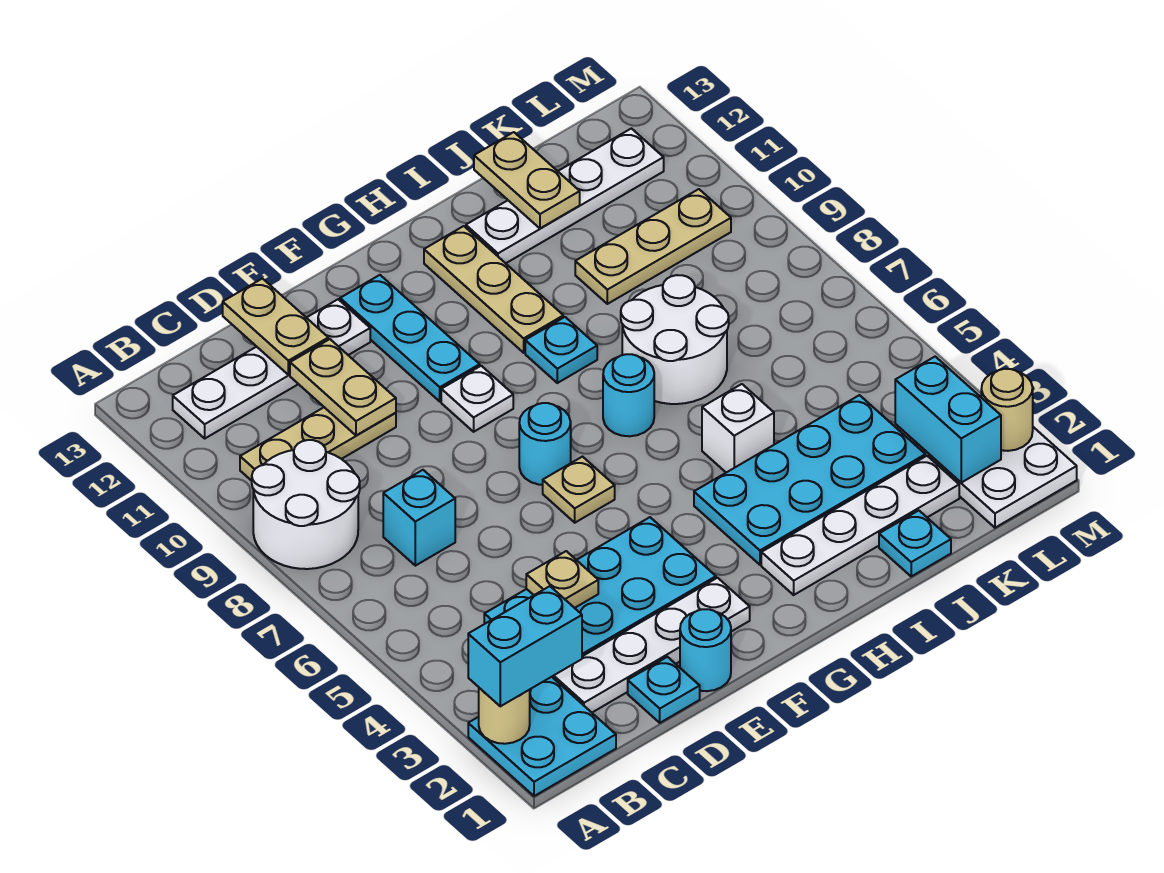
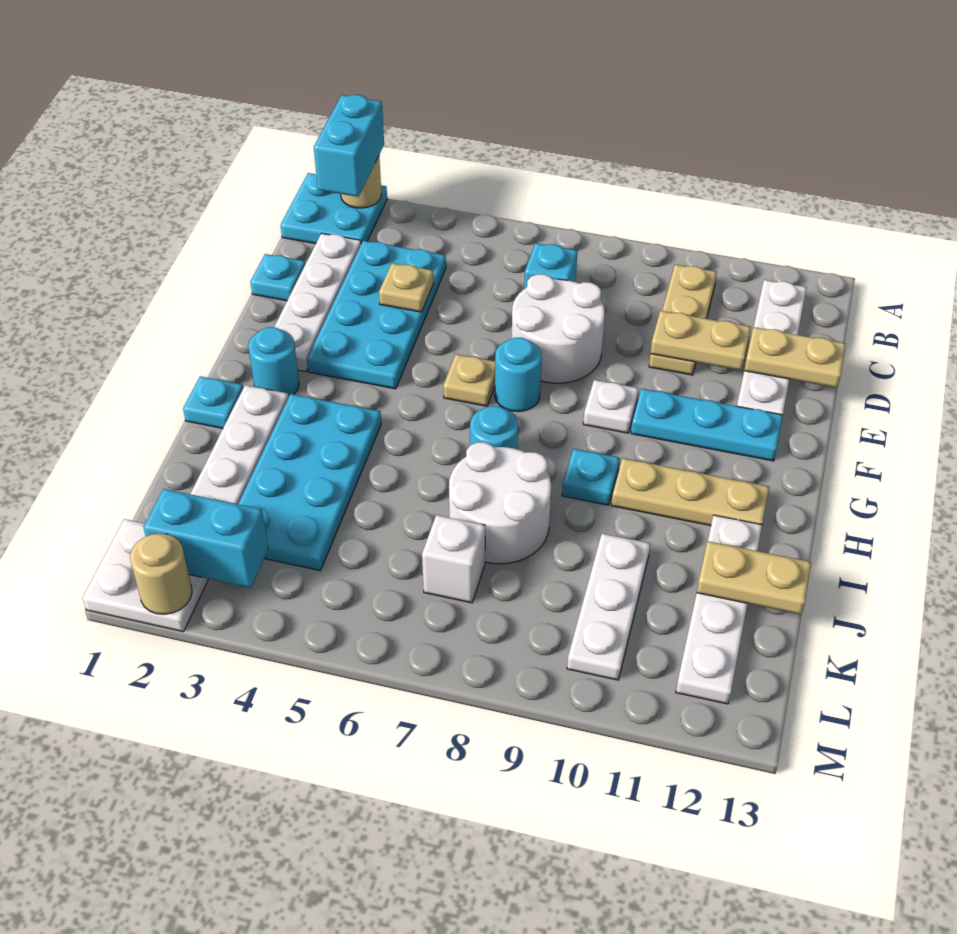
white round brick A8:B9 level 1 -> white round brick D7:E8 level 1
cyan round brick E1 level 1 -> cyan round brick G2 level 1
white brick I5 level 1 -> white brick K7 level 1
cyan plate J1 level 1 -> cyan plate H1 level 1
tan plate J10:L10 level 1 -> white plate J10:L10 level 1

